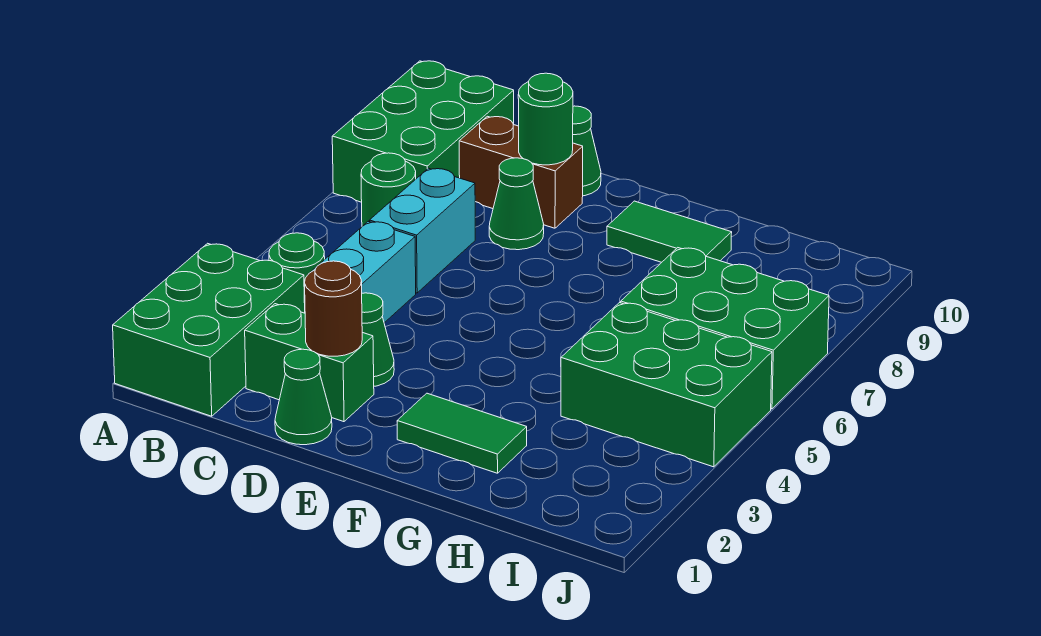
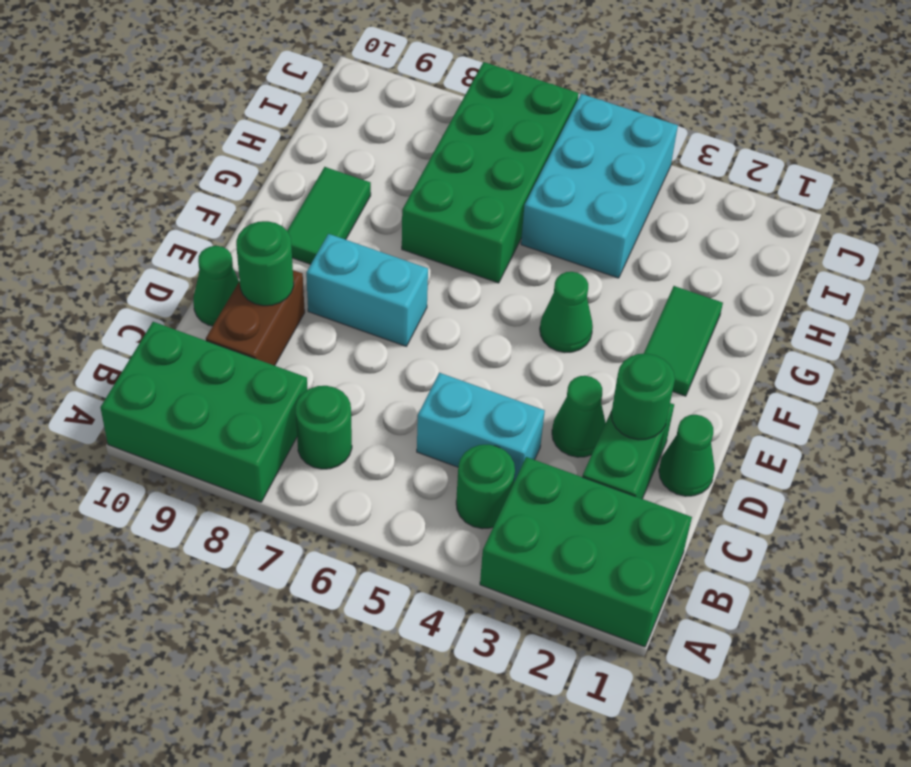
cyan brick C6:C7 level 1 -> cyan brick E7:E8 level 1
brown round brick D2 level 2 -> green round brick D2 level 2
green cone D8 level 1 -> green cone F4 level 1
green brick H4:J5 level 1 -> cyan brick H4:J5 level 1
green brick H6:J7 level 1 -> green brick G6:J7 level 1

